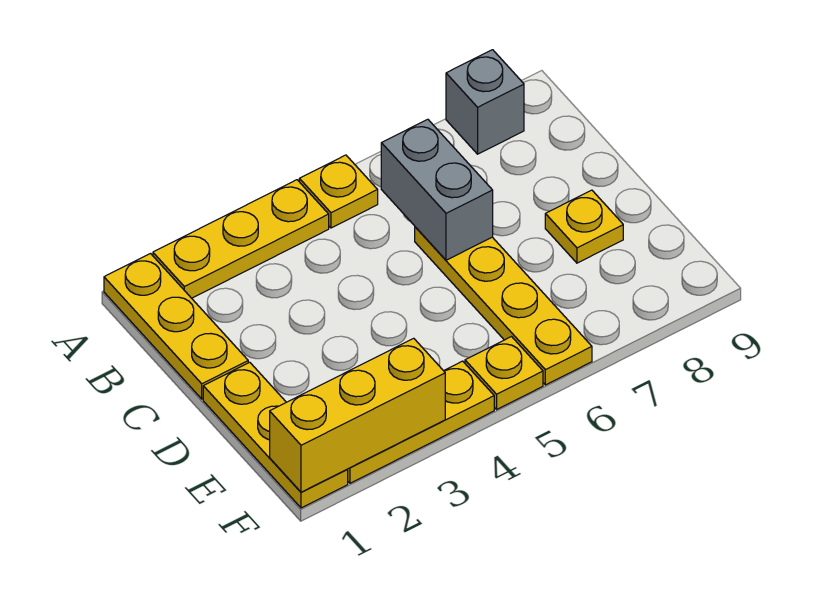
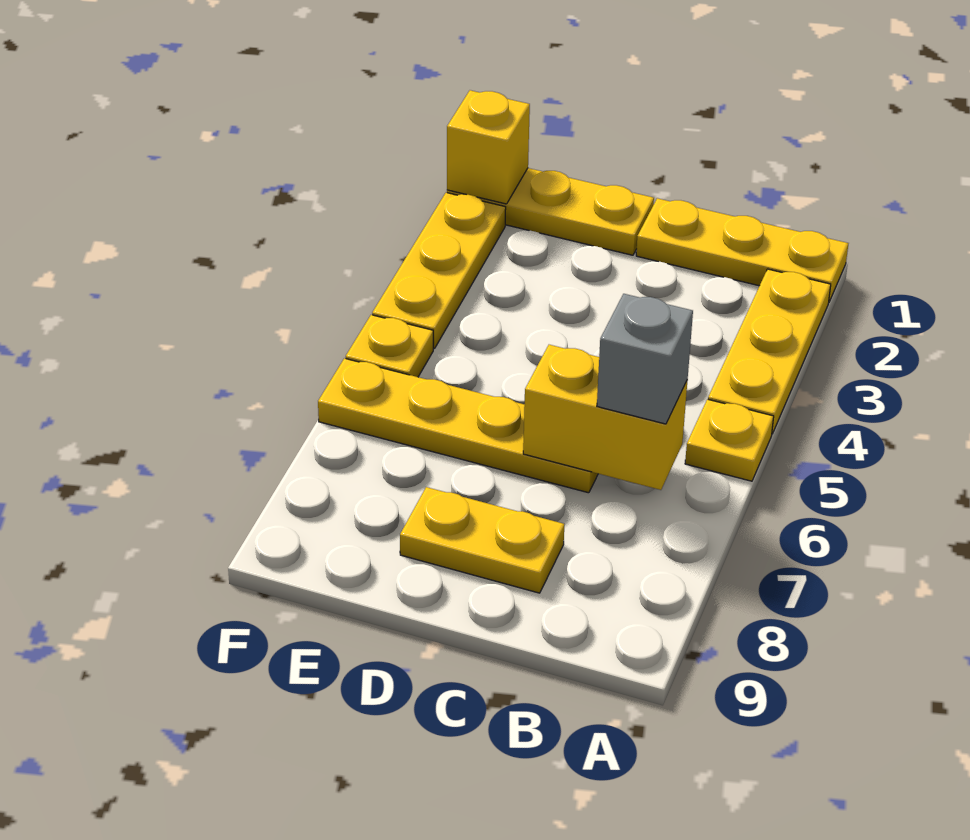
grey brick A8 level 1 -> grey brick B6 level 3
grey brick B6:C6 level 2 -> yellow brick B6:C6 level 2
yellow plate D8 level 1 -> yellow plate C8:D8 level 1
yellow brick F1:F3 level 2 -> yellow brick F1 level 2

